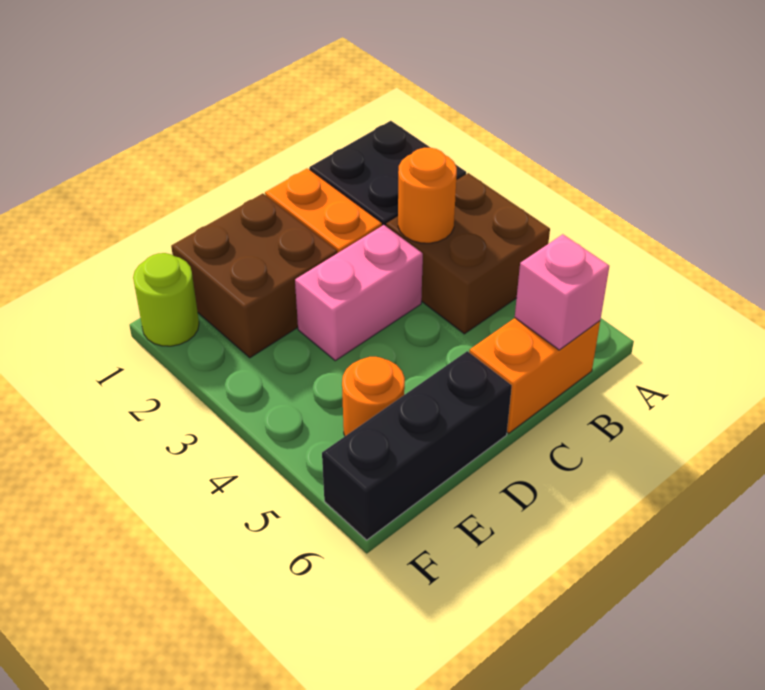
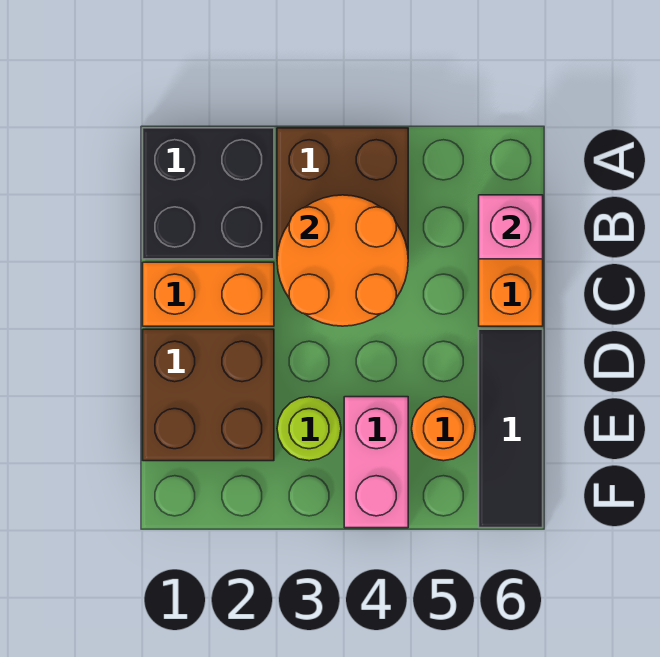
orange round brick B3 level 2 -> orange round brick B3:C4 level 2
pink brick C3:D3 level 1 -> pink brick E4:F4 level 1
black brick D6:F6 level 1 -> black tile D6:F6 level 1
lime round brick F1 level 1 -> lime round brick E3 level 1

